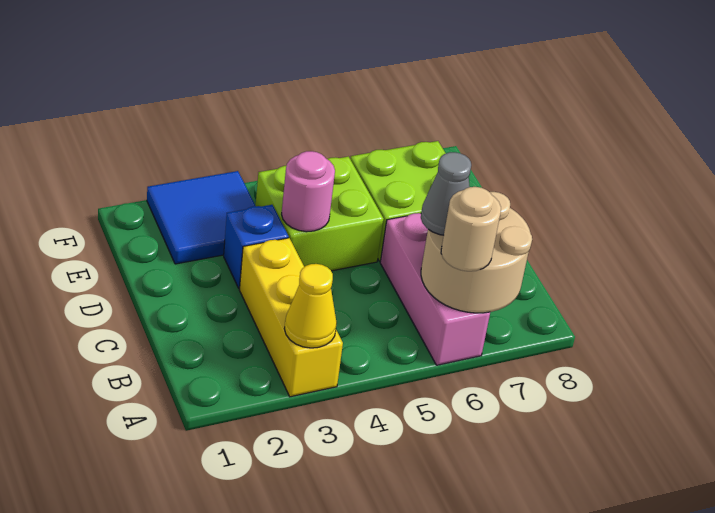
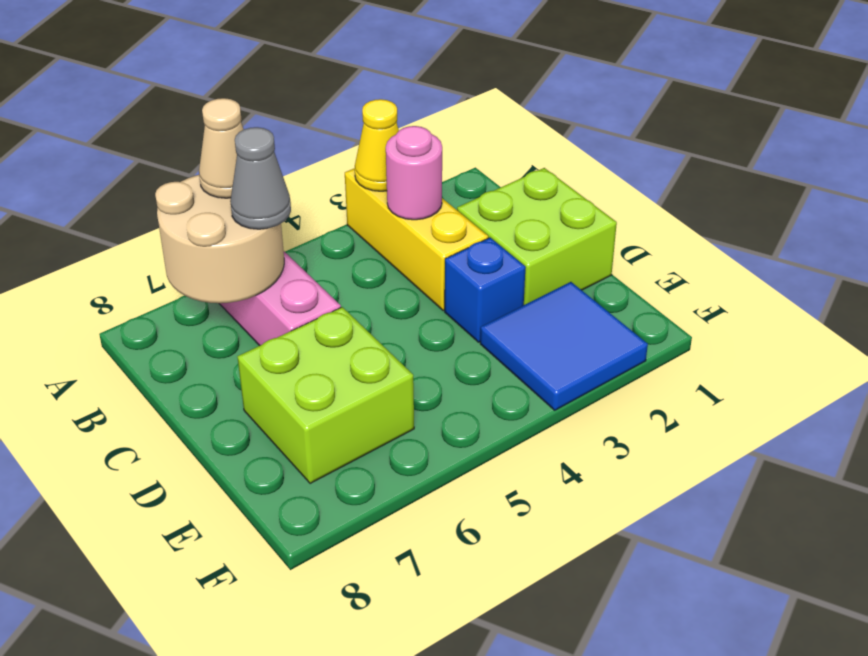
tan round brick A6 level 3 -> tan cone A6 level 3
lime brick D4:E5 level 1 -> lime brick C1:D2 level 1
pink round brick D4 level 2 -> pink round brick B3 level 2

